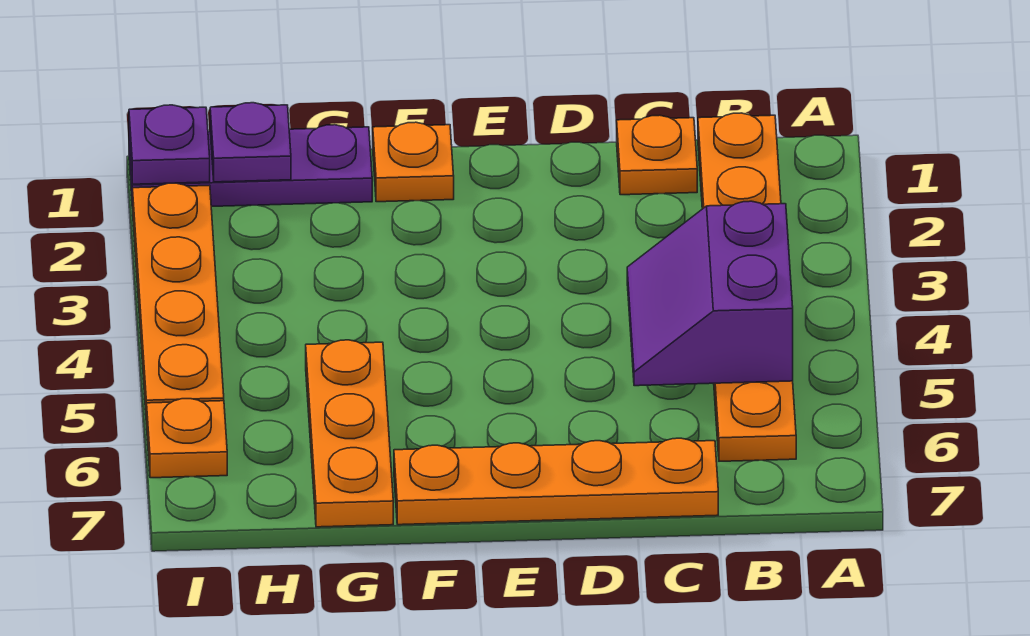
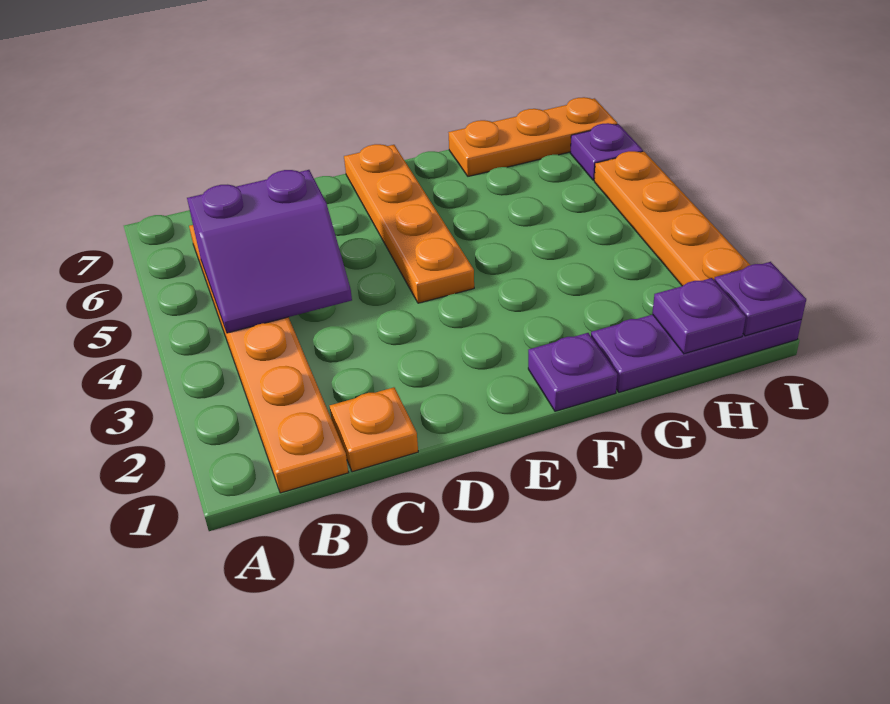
purple slope B4:C5 level 2 top B -> purple slope B4:C5 level 2 top 5
orange plate C7:F7 level 1 -> orange plate E4:E7 level 1
orange plate F1 level 1 -> purple plate F1 level 1
orange plate G5:G7 level 1 -> orange plate G7:I7 level 1
orange plate I6 level 1 -> purple plate I6 level 1

